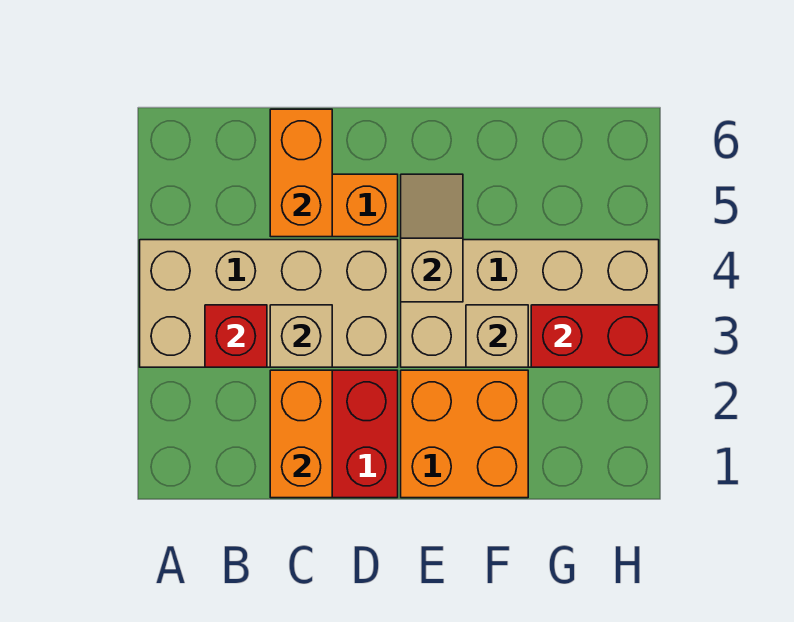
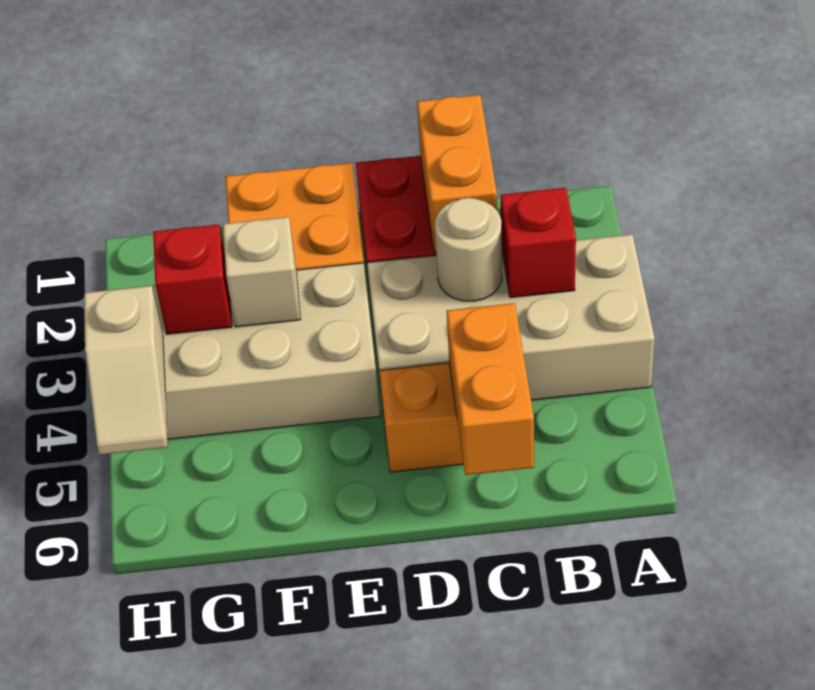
tan brick C3 level 2 -> tan round brick C3 level 2
tan slope E4:E5 level 2 top 4 -> tan slope H4:H5 level 2 top 4
red brick G3:H3 level 2 -> red brick G3 level 2

